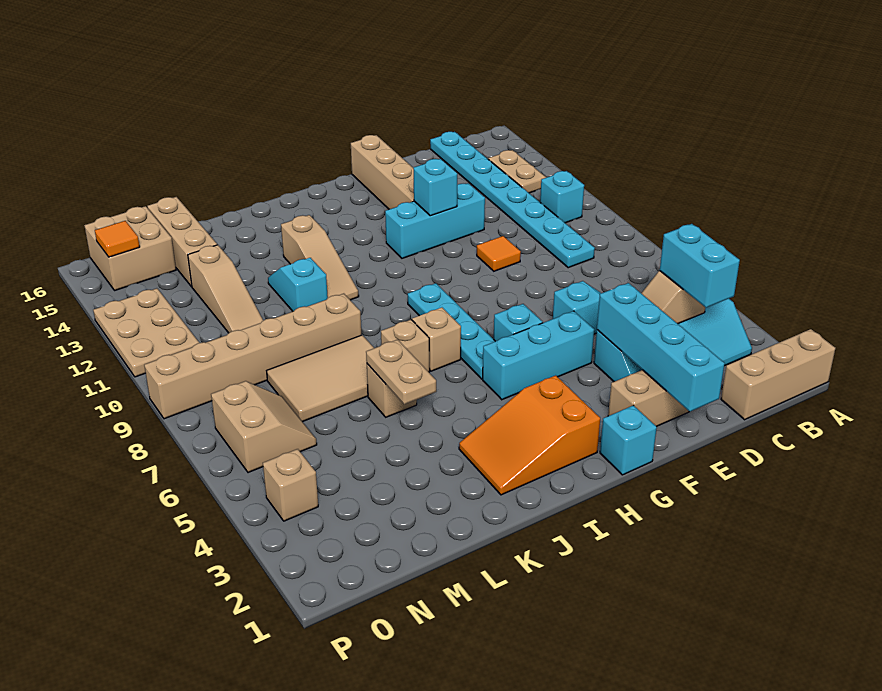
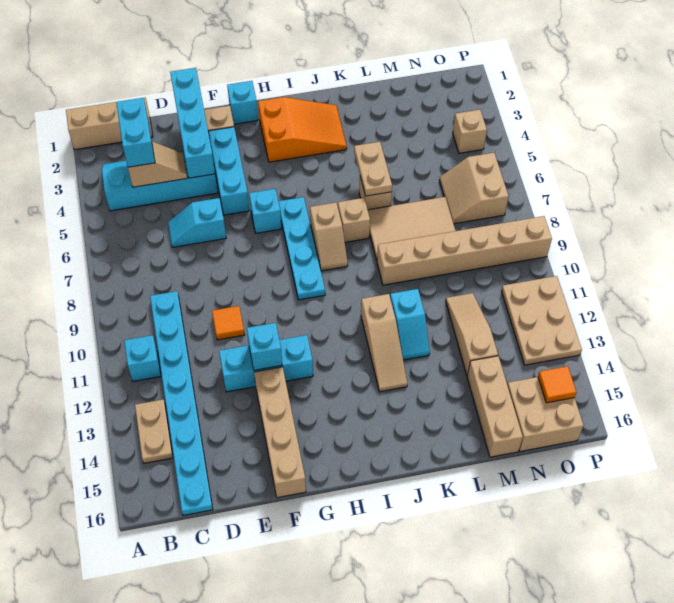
cyan brick F5:H5 level 1 -> cyan brick F3:F5 level 1
tan slope J11:J13 level 1 top 13 -> tan slope J11:J13 level 1 top 11

